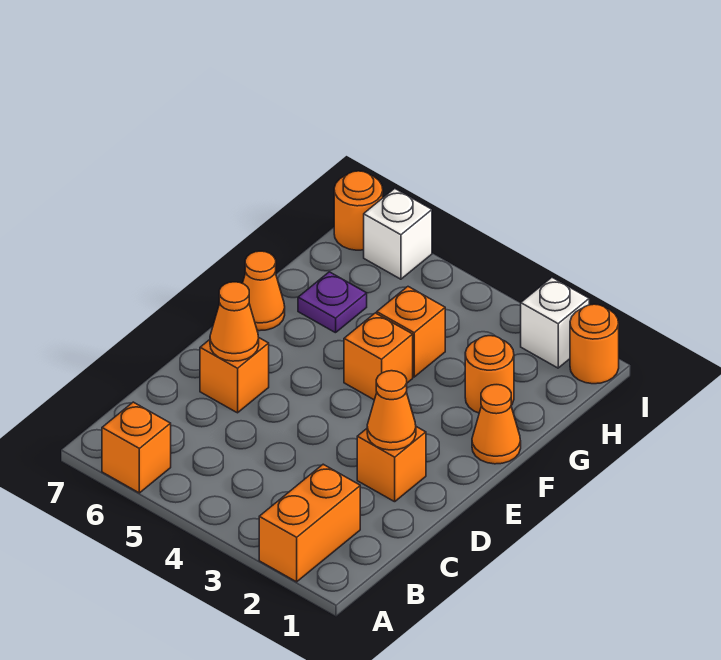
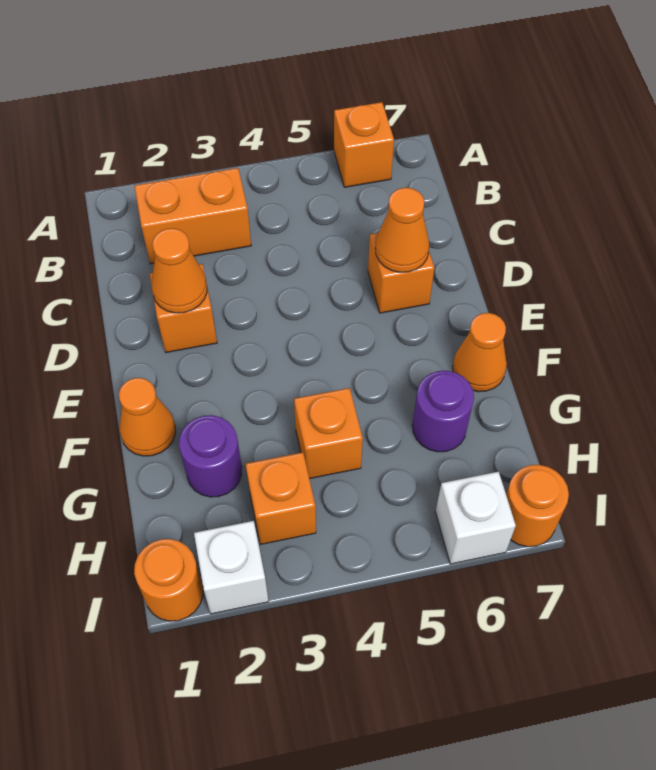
orange brick A2:B2 level 1 -> orange brick B2:B3 level 1
orange brick F4 level 1 -> orange brick H3 level 1
orange round brick G2 level 1 -> purple round brick G2 level 1
purple plate G6 level 1 -> purple round brick G6 level 1

